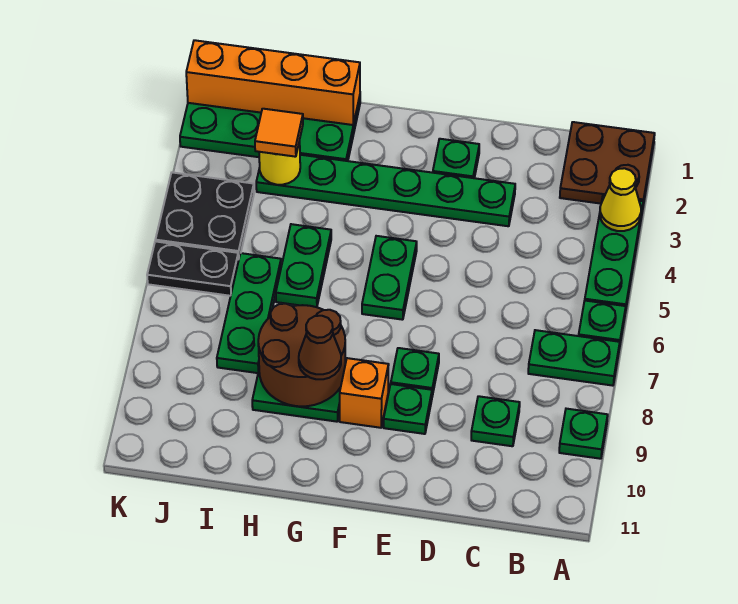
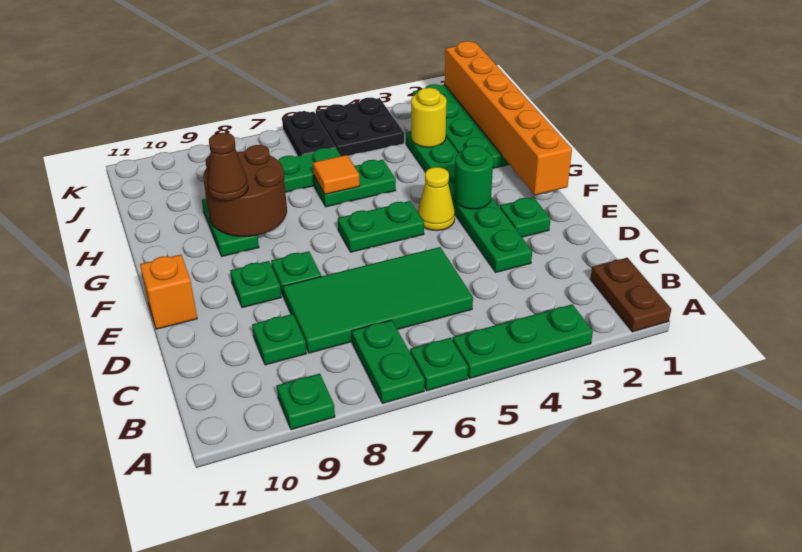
brown plate A1:B2 level 1 -> brown plate A1:B1 level 1
yellow cone A3 level 2 -> yellow cone F4 level 1
none -> green tile C5:D8 level 1
none -> green round brick F3 level 2
orange brick F9 level 1 -> orange brick E11 level 1
orange brick H1:K1 level 2 -> orange brick F1:K1 level 2
orange tile I3 level 3 -> orange tile H6 level 2

